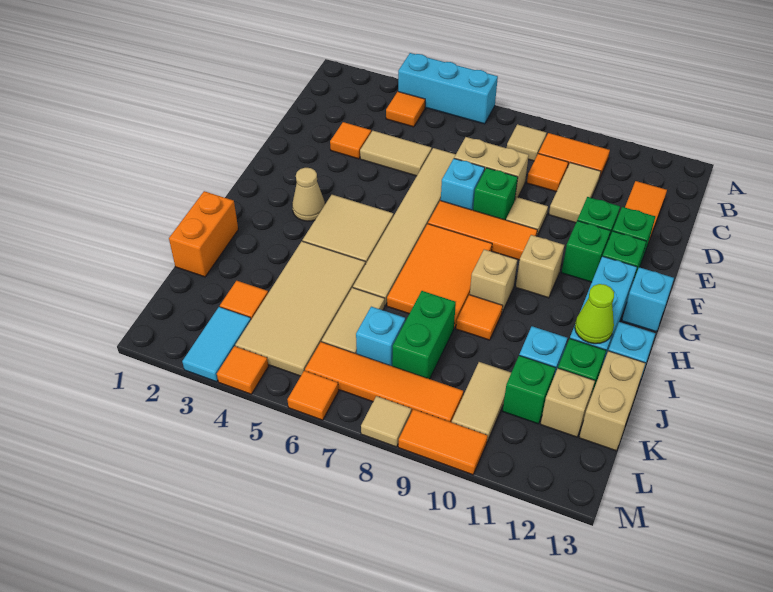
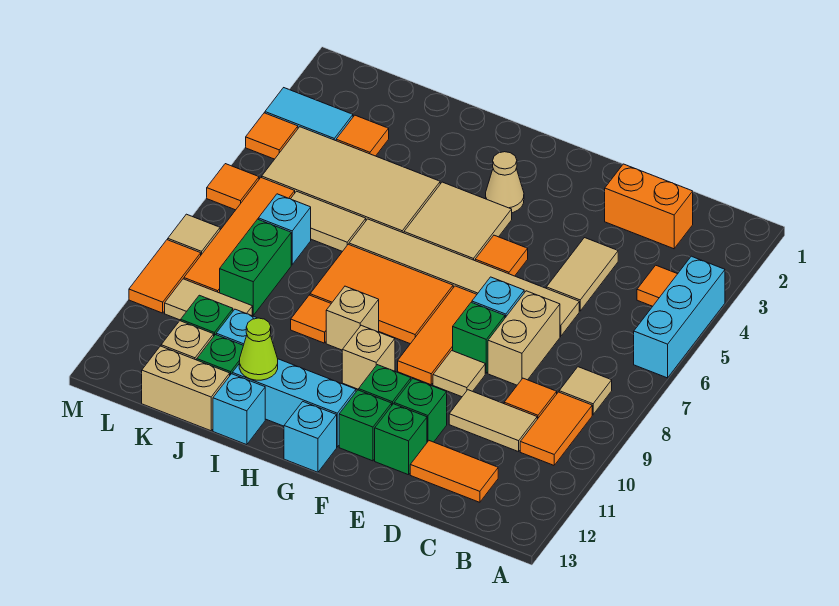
orange tile D3 level 1 -> orange tile F5 level 1
orange brick I1:J1 level 1 -> orange brick C2:D2 level 1
green brick J8:K8 level 1 -> green brick K8:K9 level 1

